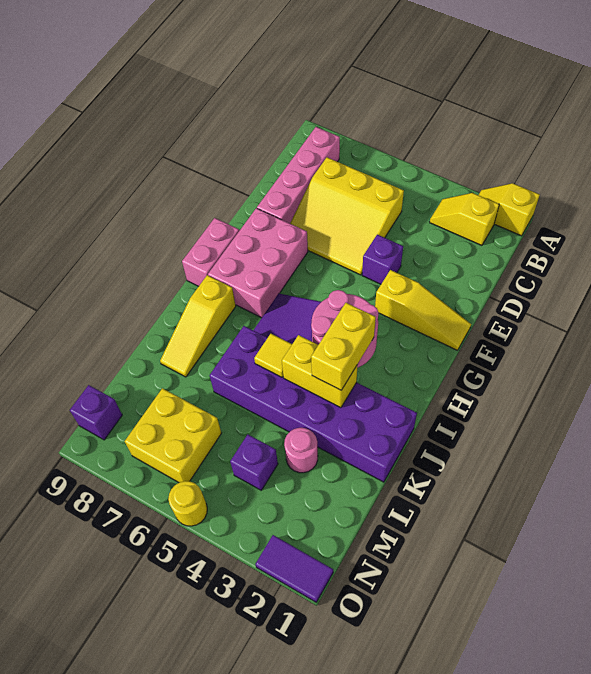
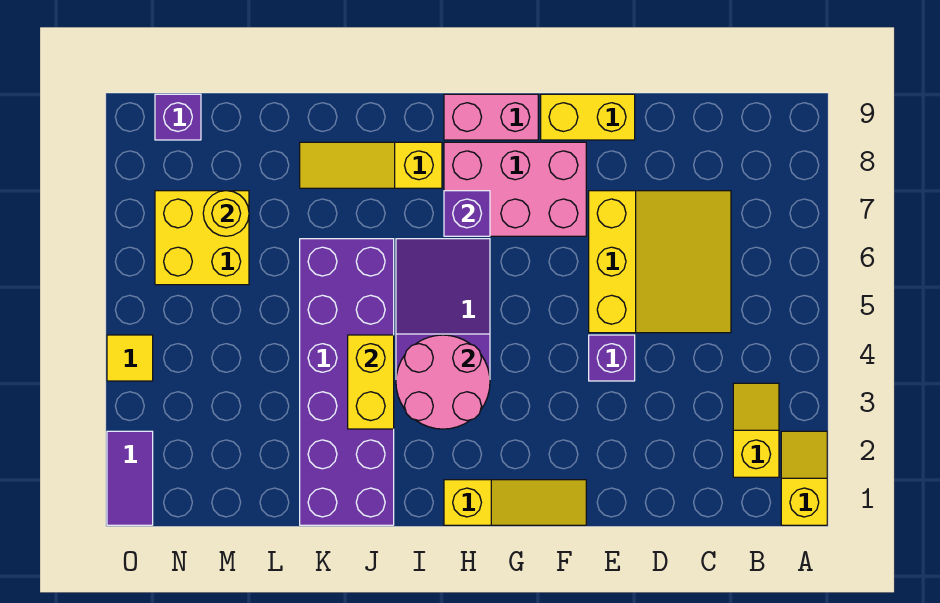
pink brick B8:E8 level 1 -> none
yellow slope C5:E7 level 1 top C -> yellow slope C5:E7 level 1 top E
yellow slope F1:F3 level 1 top 3 -> yellow slope F1:H1 level 1 top H
yellow brick I3:J3 level 3 -> yellow brick E9:F9 level 1
yellow tile J5 level 2 -> yellow tile O4 level 1
pink round brick L3 level 1 -> none
purple brick M4 level 1 -> purple brick H7 level 2
yellow round brick O5 level 1 -> yellow round brick M7 level 2

